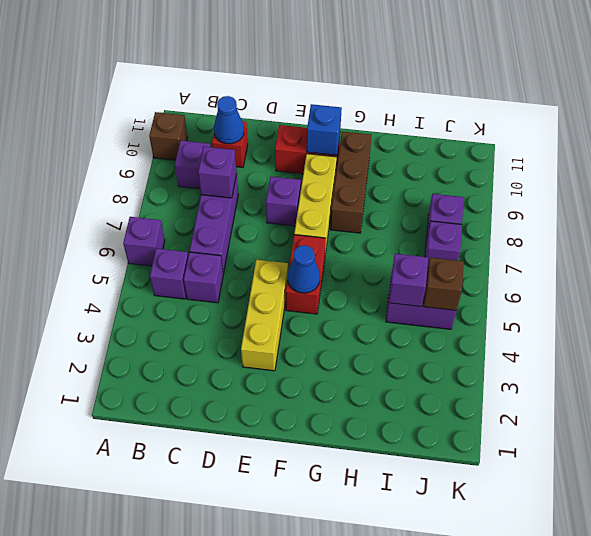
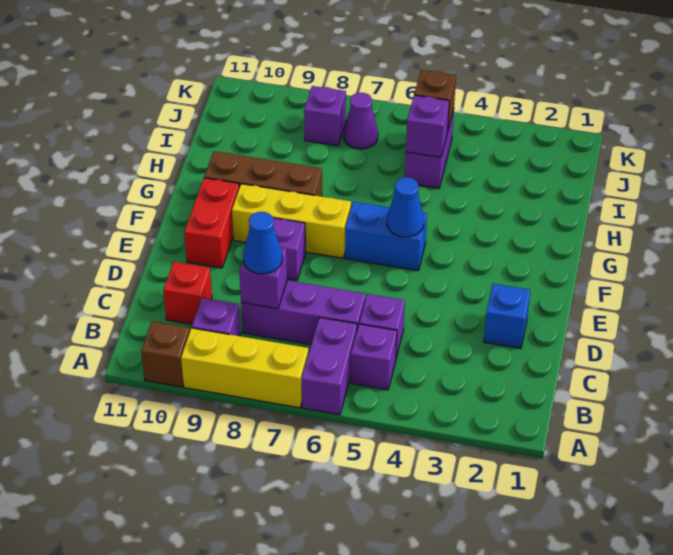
purple brick A6 level 1 -> purple brick A6:B6 level 1
blue cone C10 level 2 -> blue cone C8 level 3
yellow brick E3:E5 level 1 -> yellow brick A7:A9 level 1
red brick F5:F6 level 1 -> blue brick F5:F6 level 1
blue brick F10 level 2 -> blue brick D2 level 1
purple brick J7 level 1 -> purple cone J7 level 1

